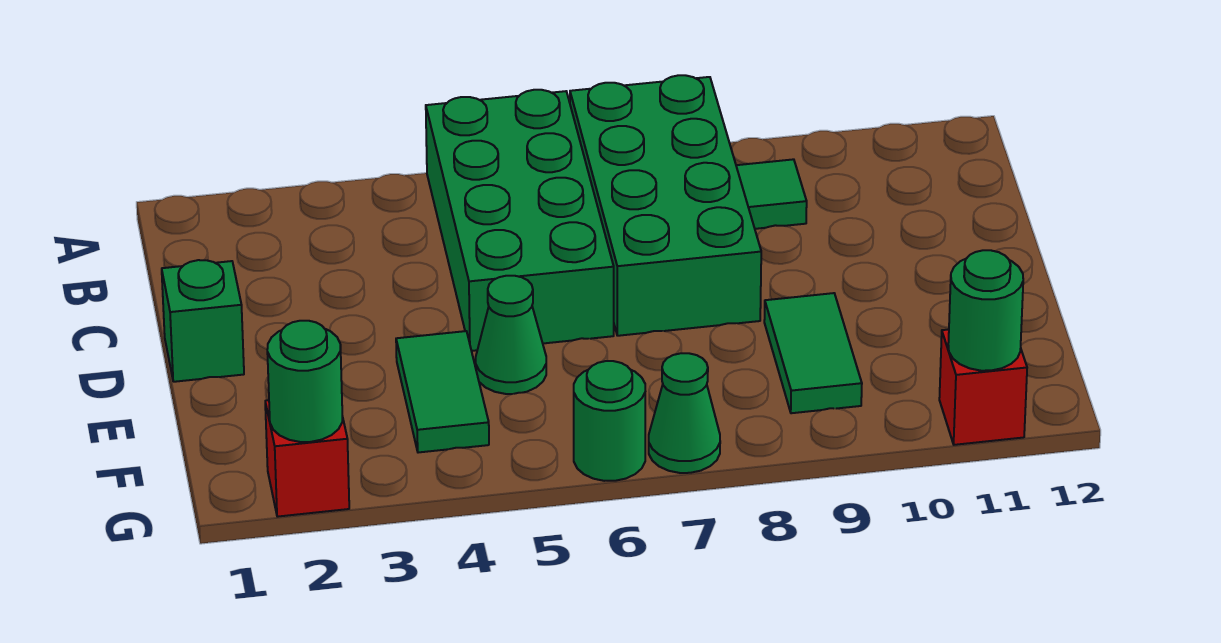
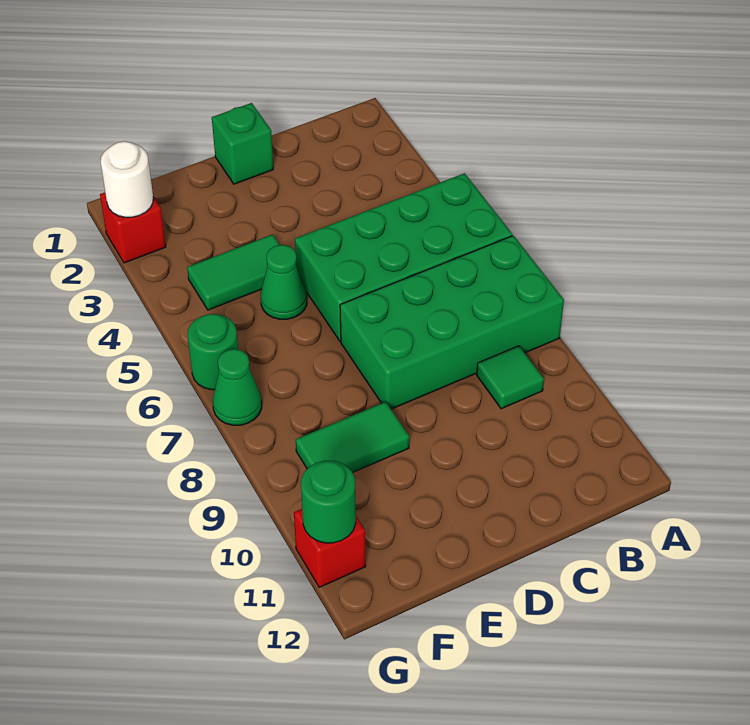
green round brick G2 level 2 -> white round brick G2 level 2

